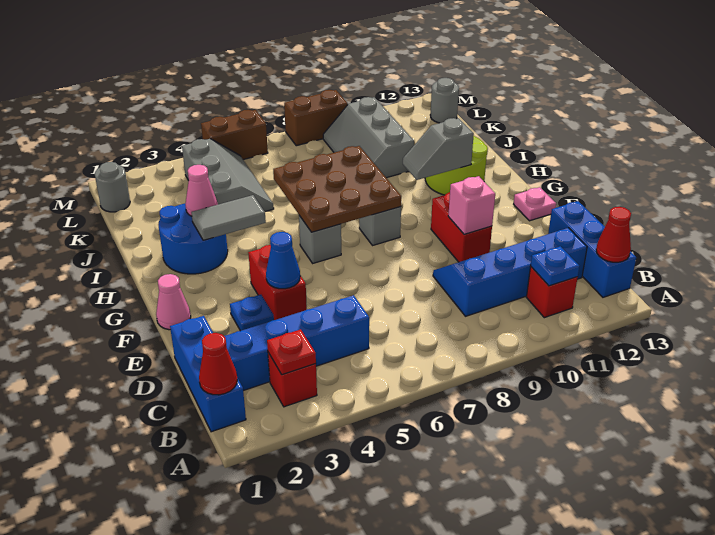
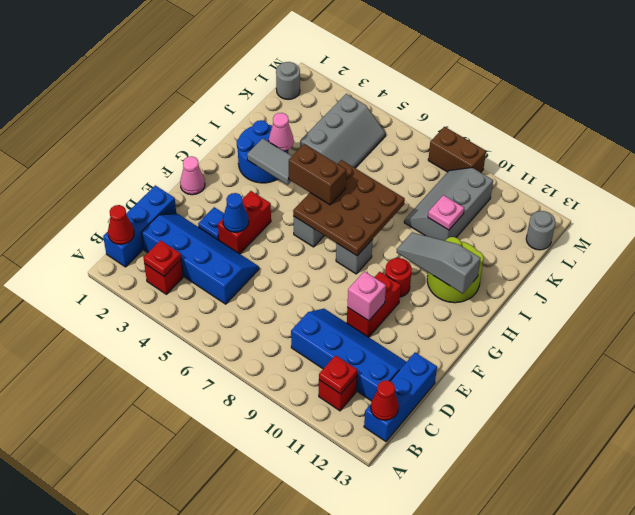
blue plate B11 level 2 -> red plate B11 level 2
pink plate F13 level 1 -> pink plate J10 level 2
none -> red round brick G10 level 1
grey slope H10:H11 level 2 top 11 -> grey slope H10:H12 level 2 top 12
brown brick M5:M6 level 1 -> brown brick H5:H6 level 3

